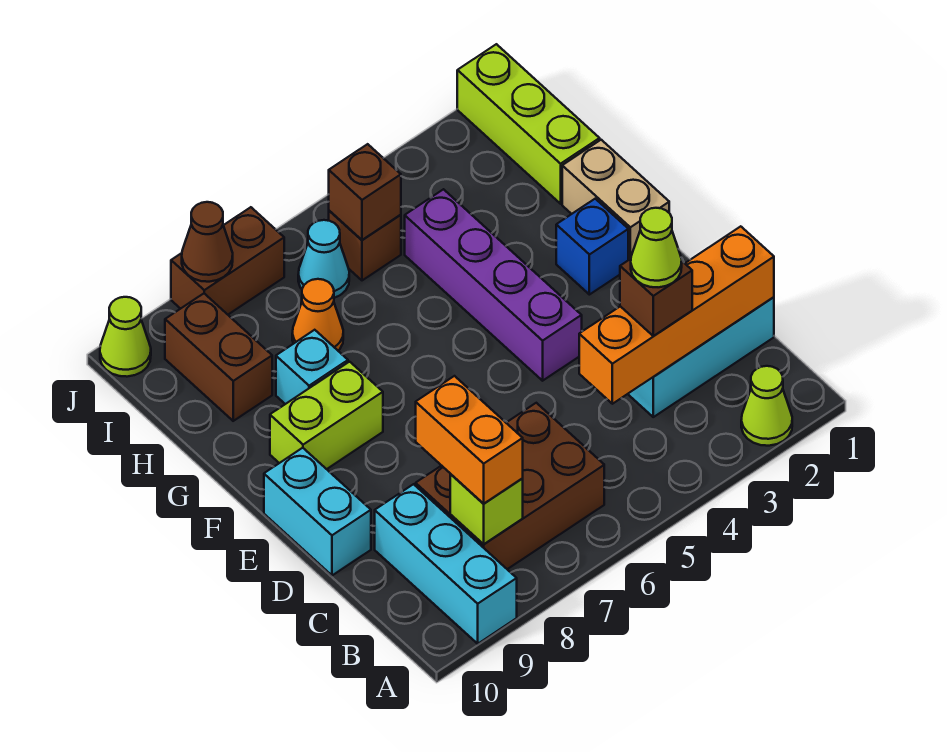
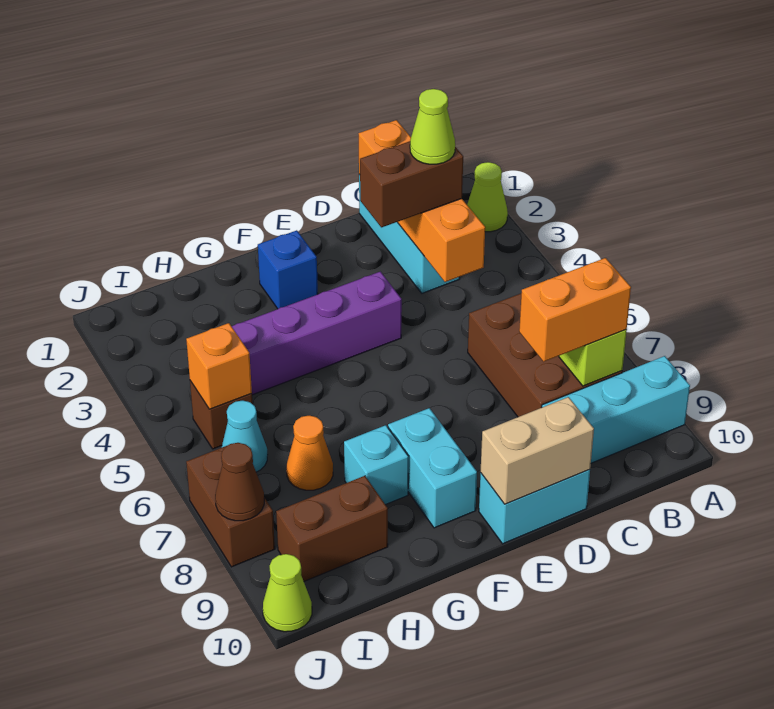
brown brick C3 level 3 -> brown brick C3:D3 level 3
tan brick F1:G1 level 1 -> tan brick D10:E10 level 2
lime brick F8:F9 level 1 -> cyan brick F8:F9 level 1
lime brick H1:J1 level 1 -> none
brown brick I5 level 2 -> orange brick I5 level 2

